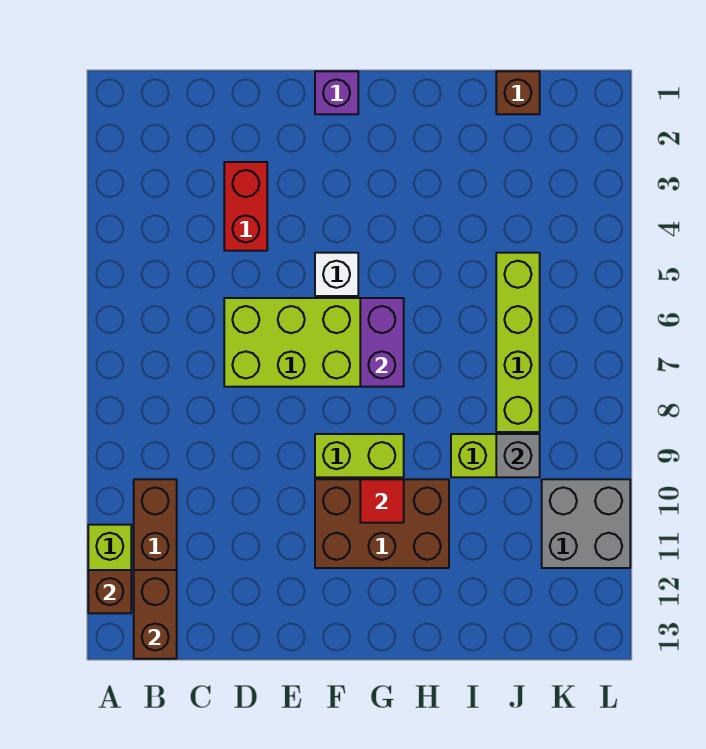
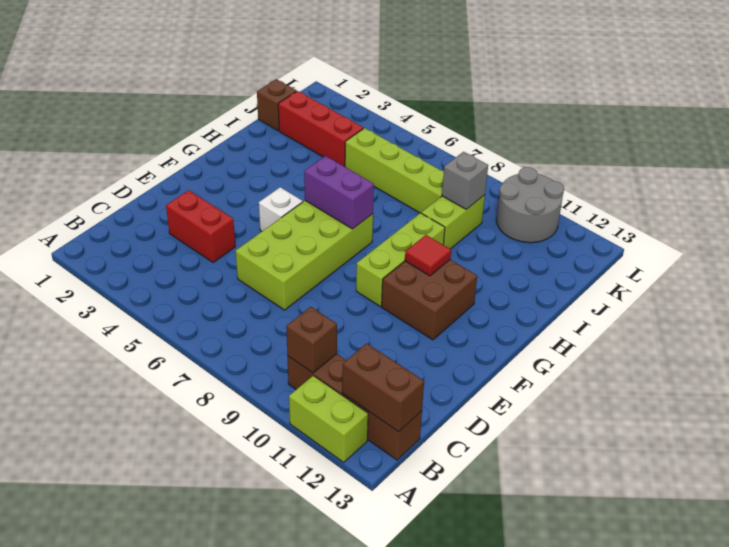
brown brick A12 level 2 -> brown brick B10 level 2
purple brick F1 level 1 -> none
lime brick F9:G9 level 1 -> lime brick F9:H9 level 1
brown brick F10:H11 level 1 -> brown brick F10:G11 level 1
none -> red brick J2:J4 level 1
grey brick K10:L11 level 1 -> grey round brick K10:L11 level 1

